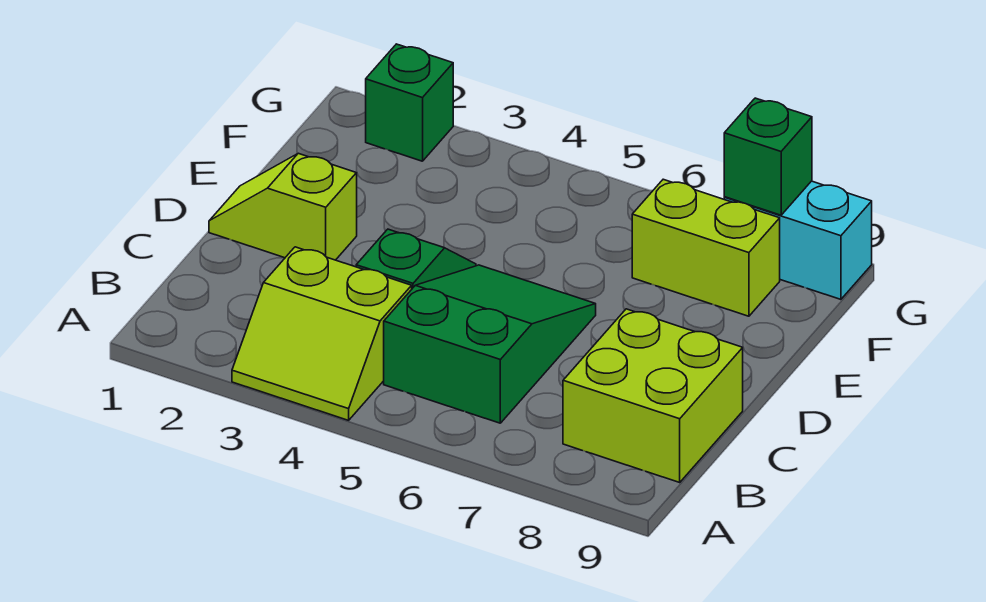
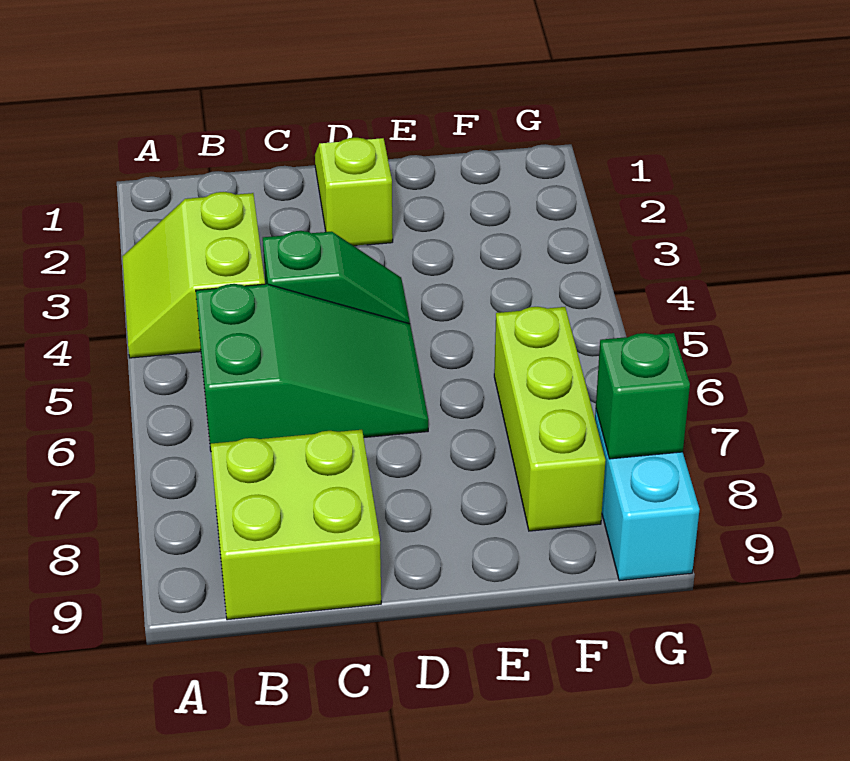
lime brick F7:F8 level 1 -> lime brick F6:F8 level 1
green brick G2 level 1 -> none

